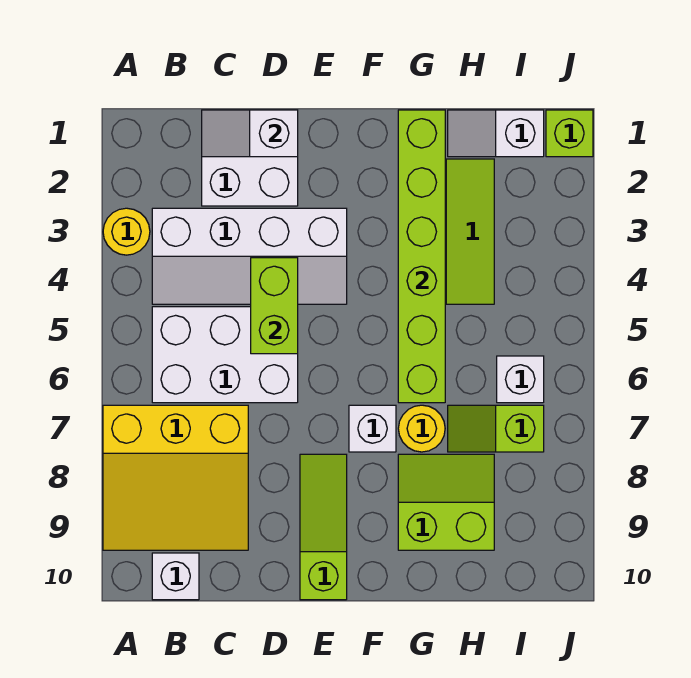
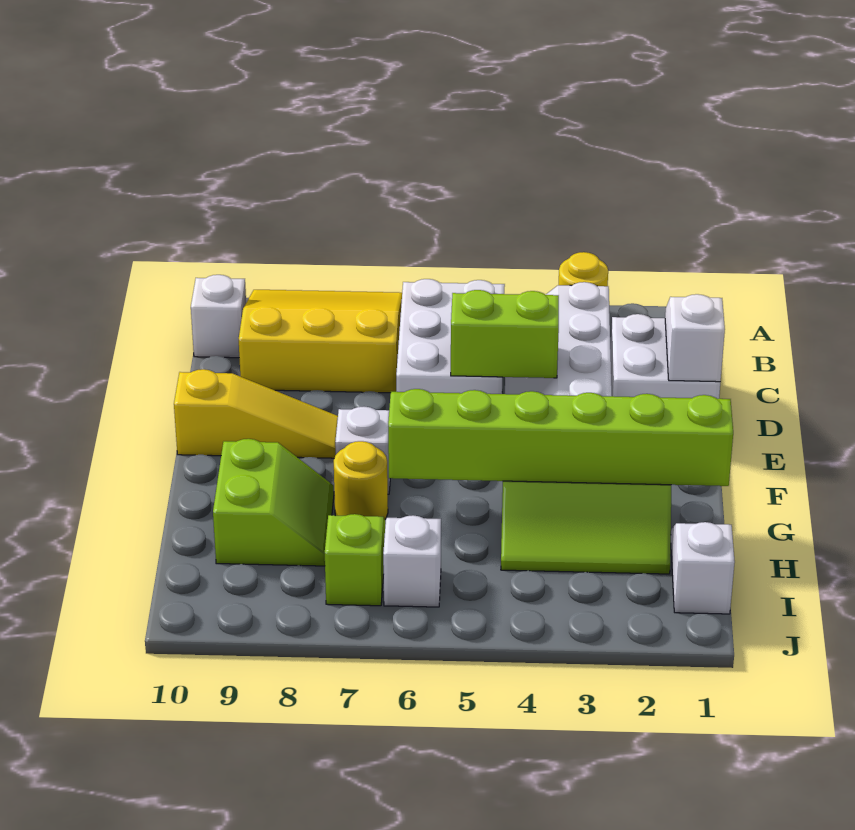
yellow slope A7:C9 level 1 top 7 -> yellow slope A7:C9 level 1 top C
lime slope E8:E10 level 1 top 10 -> yellow slope E8:E10 level 1 top 10
lime brick J1 level 1 -> none

